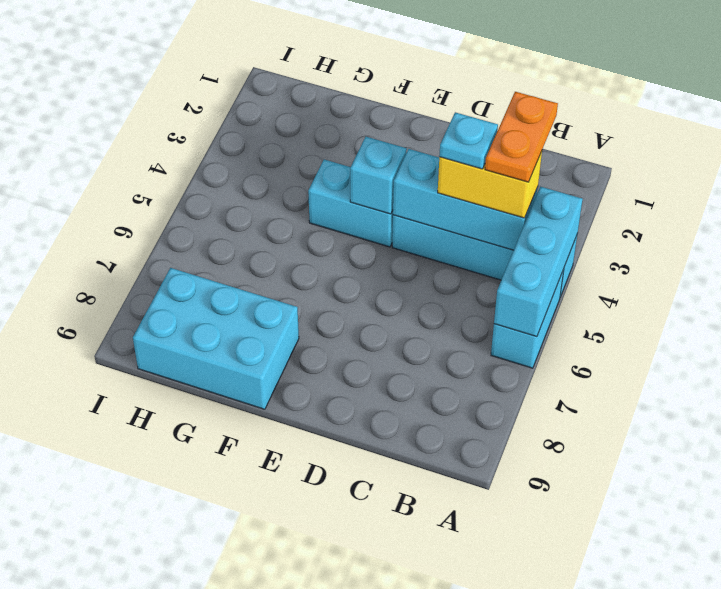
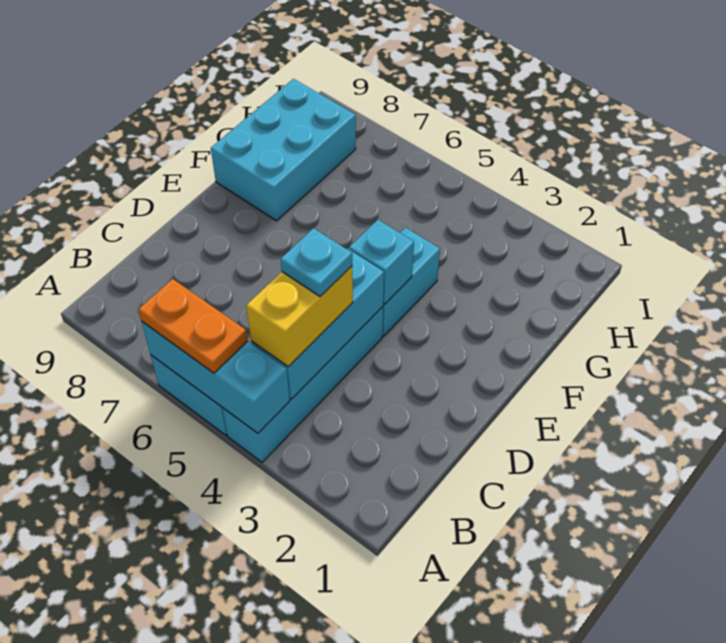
orange plate B3:B4 level 4 -> orange plate A5:A6 level 3

